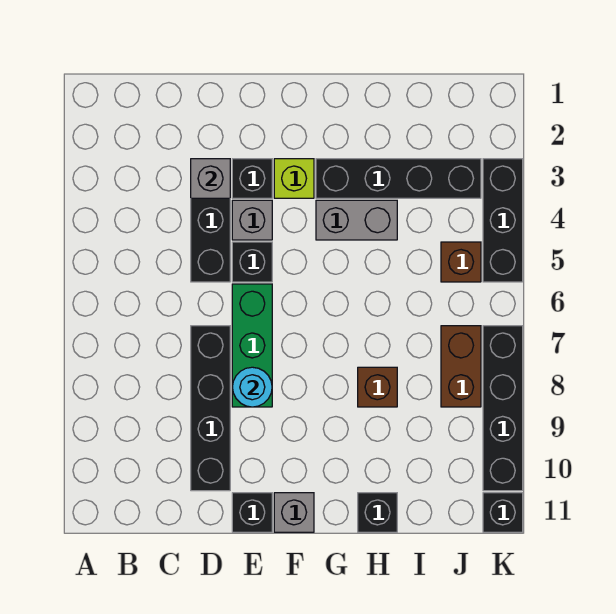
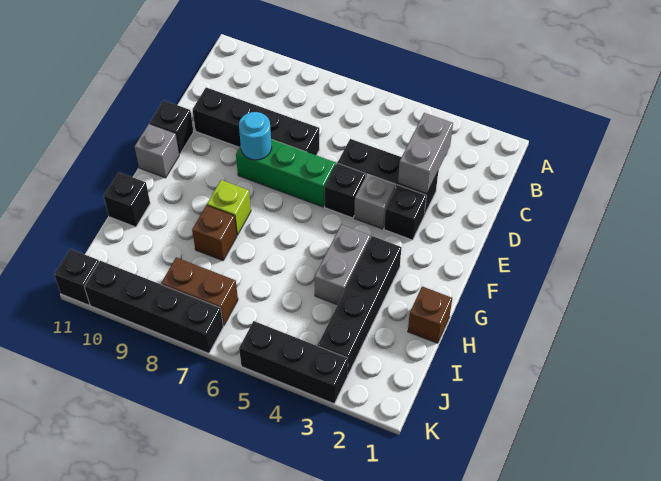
grey brick D3 level 2 -> grey brick C3:D3 level 2
lime brick F3 level 1 -> lime brick G8 level 1
brown brick J5 level 1 -> brown brick H1 level 1

